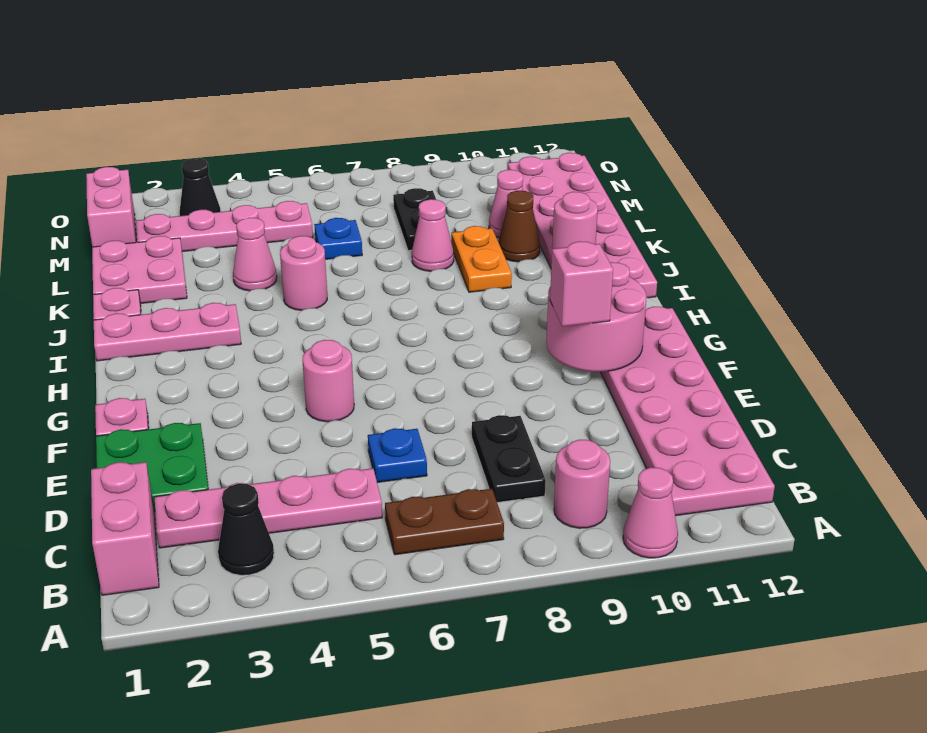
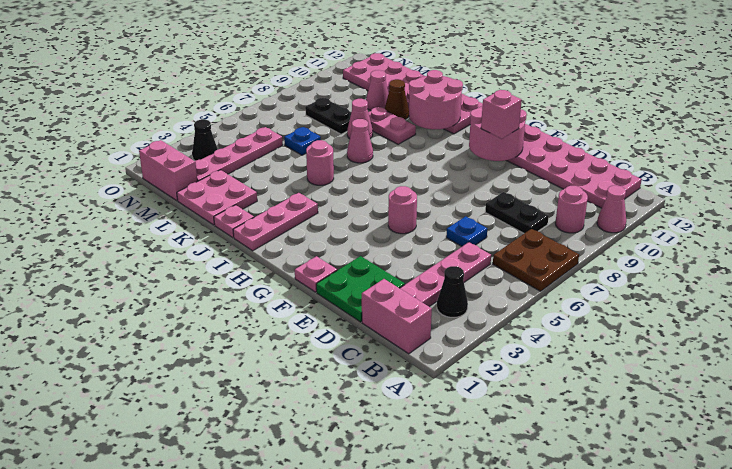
brown plate B6:B7 level 1 -> brown plate A6:B7 level 1
orange plate J9:K9 level 1 -> pink plate J9:K9 level 1
pink round brick J11 level 2 -> pink round brick I10:J11 level 2
pink cone K4 level 1 -> pink cone J7 level 1

